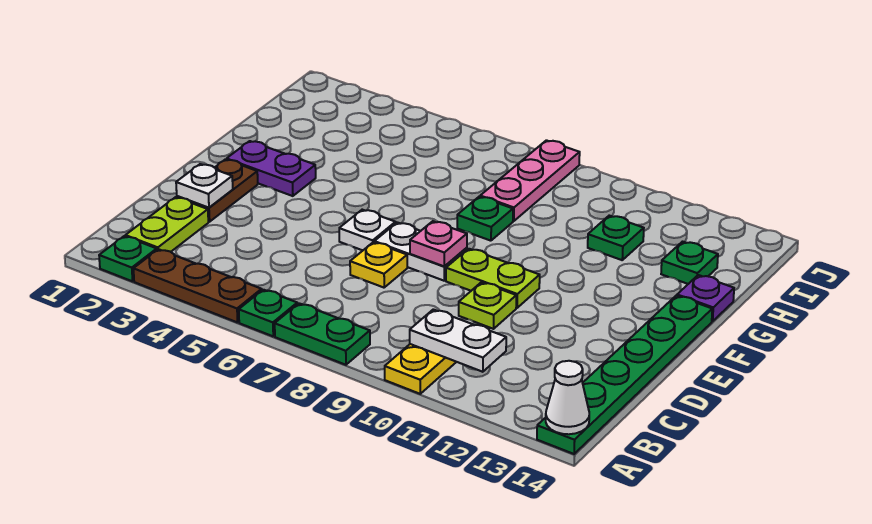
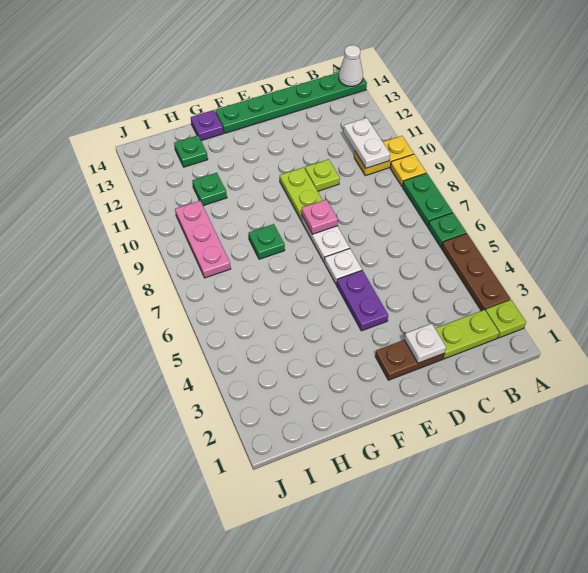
green plate A2 level 1 -> lime plate A2 level 1
yellow plate D7 level 1 -> yellow plate A9 level 1
purple plate F2:F3 level 1 -> purple plate E4:E5 level 1
pink plate H8:J8 level 1 -> pink plate I8:I10 level 1

